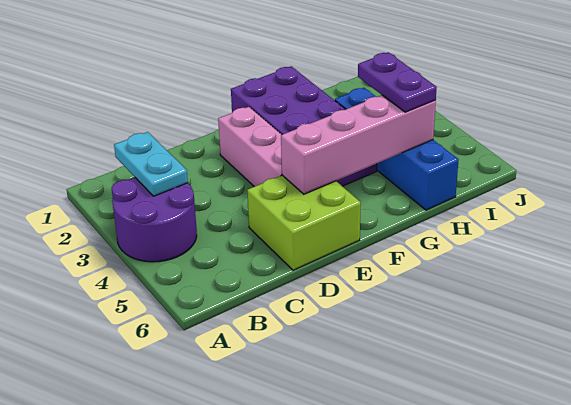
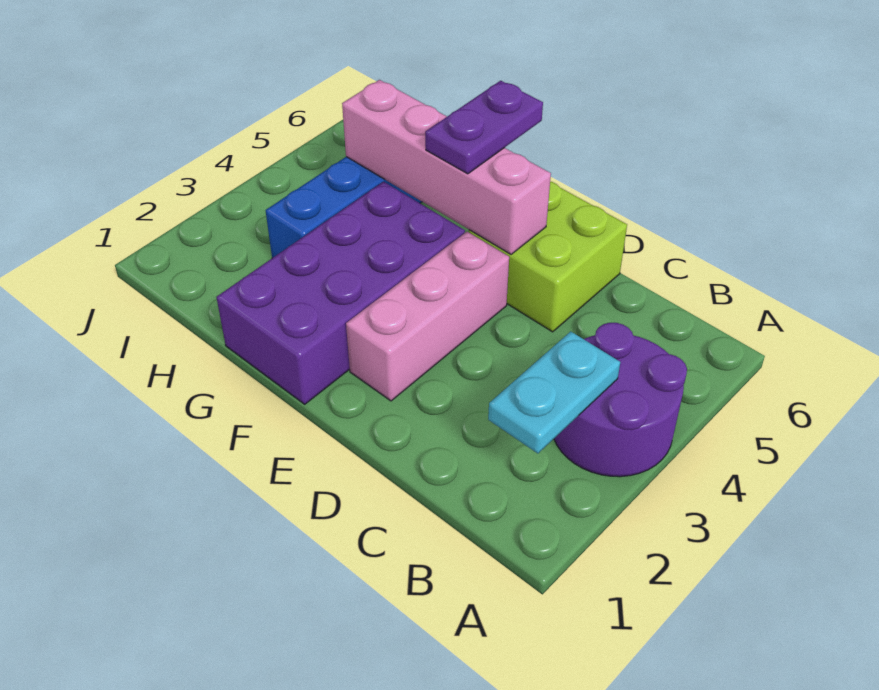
purple plate H4:H5 level 3 -> purple plate F5:F6 level 3

